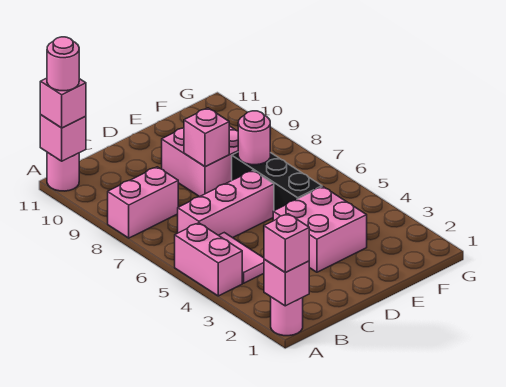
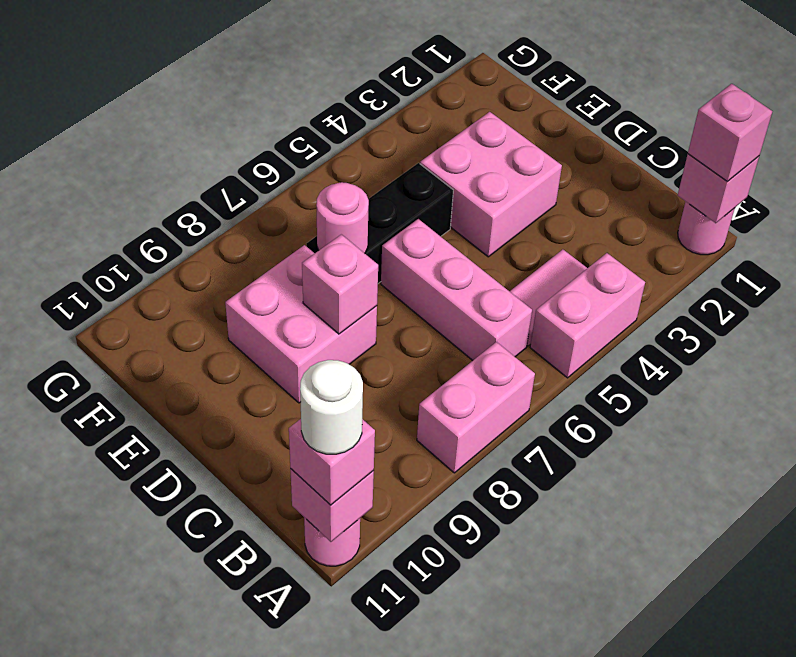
pink brick A8:B8 level 1 -> pink brick A7:A8 level 1
pink round brick A11 level 4 -> white round brick A11 level 4

